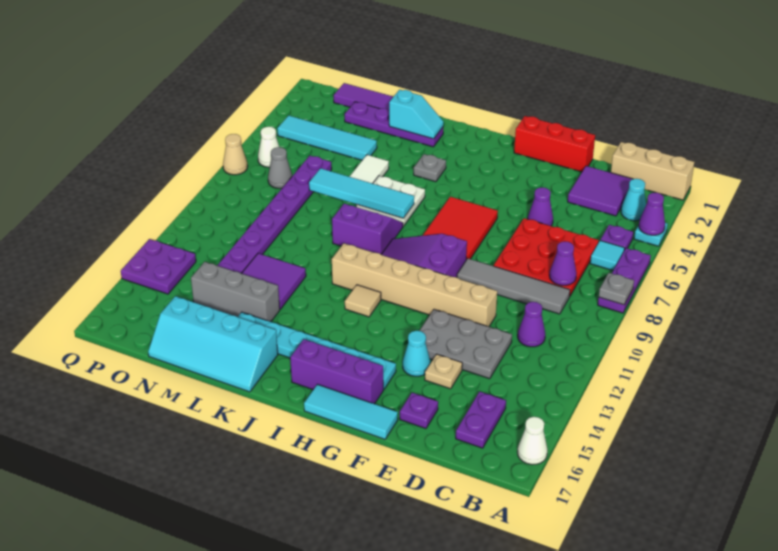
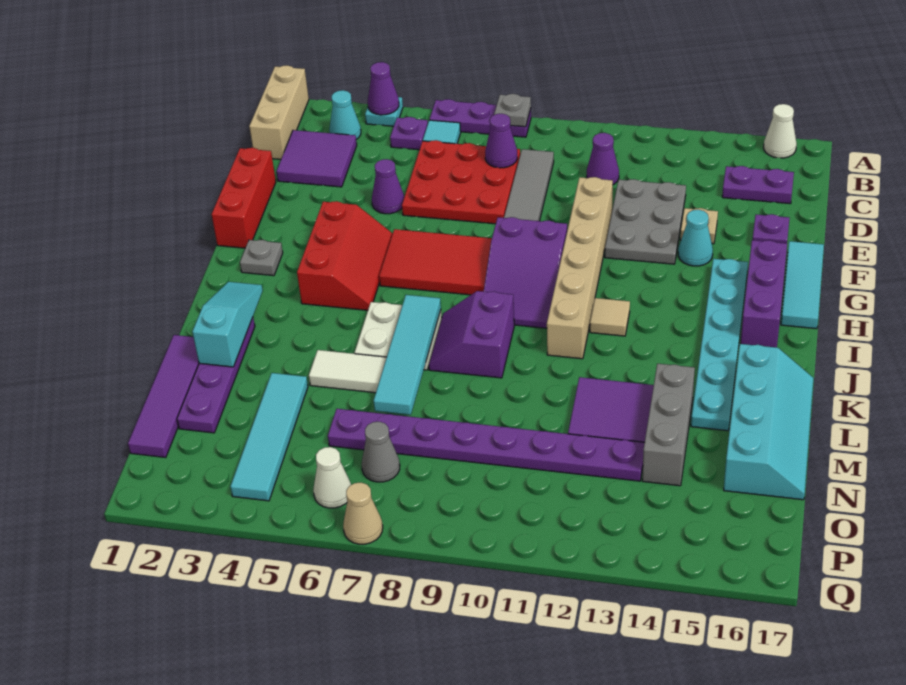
none -> red slope G4:I5 level 1 top 4
grey plate J4 level 1 -> grey plate H2 level 1
cyan slope K2:L2 level 2 top L -> cyan slope J2:L2 level 2 top L
purple plate P13:Q14 level 1 -> none

